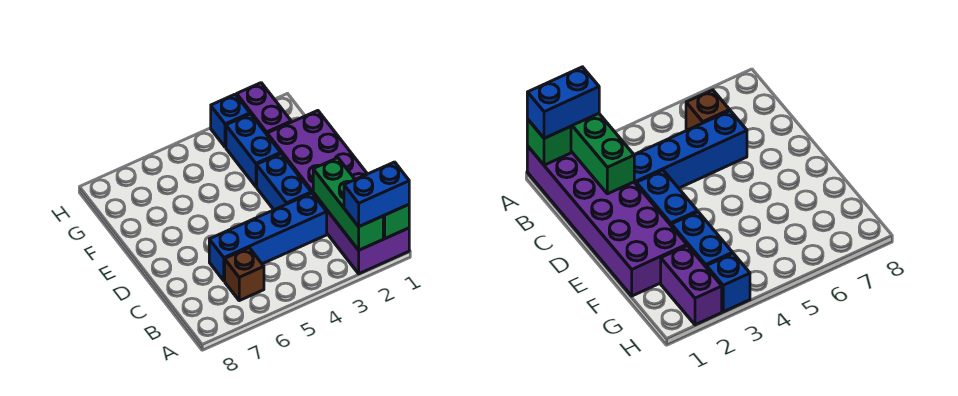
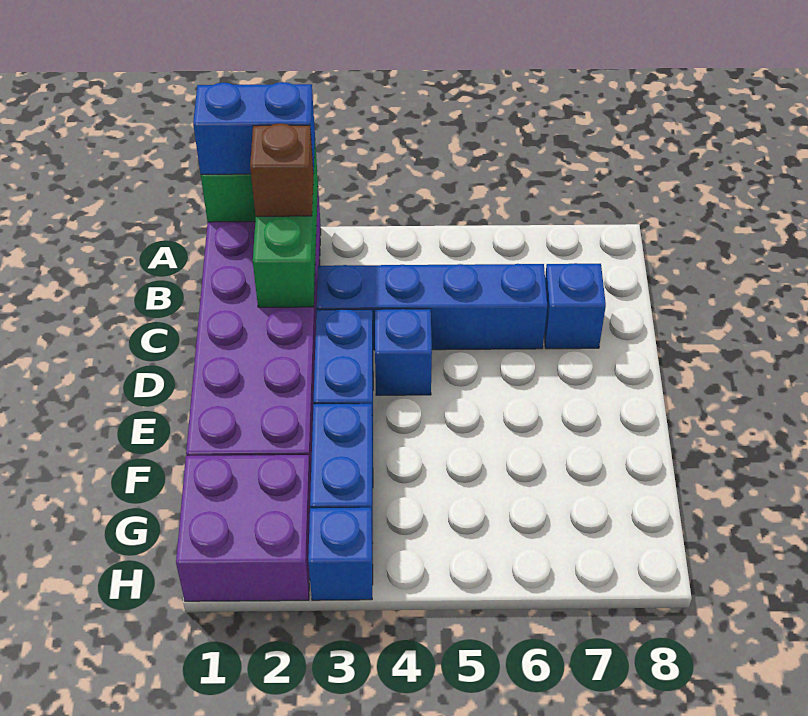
brown brick B6 level 1 -> brown brick B2 level 3
none -> blue brick C7 level 1
none -> blue brick D4 level 1
purple brick G2:H2 level 1 -> purple brick G1:H2 level 1

